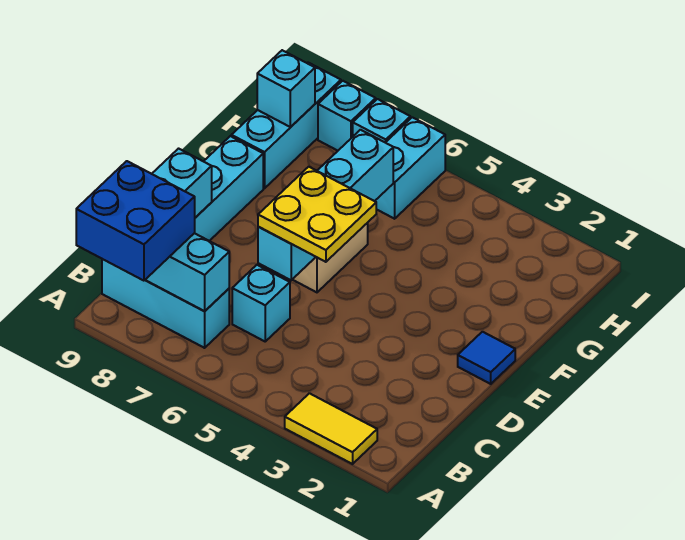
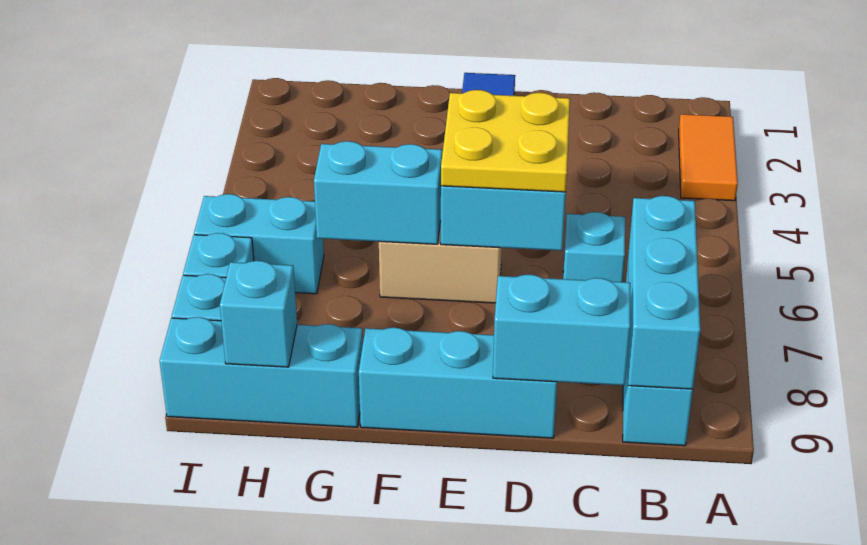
yellow tile A2:A3 level 1 -> orange tile A2:A3 level 1
blue brick A8:B9 level 3 -> none

